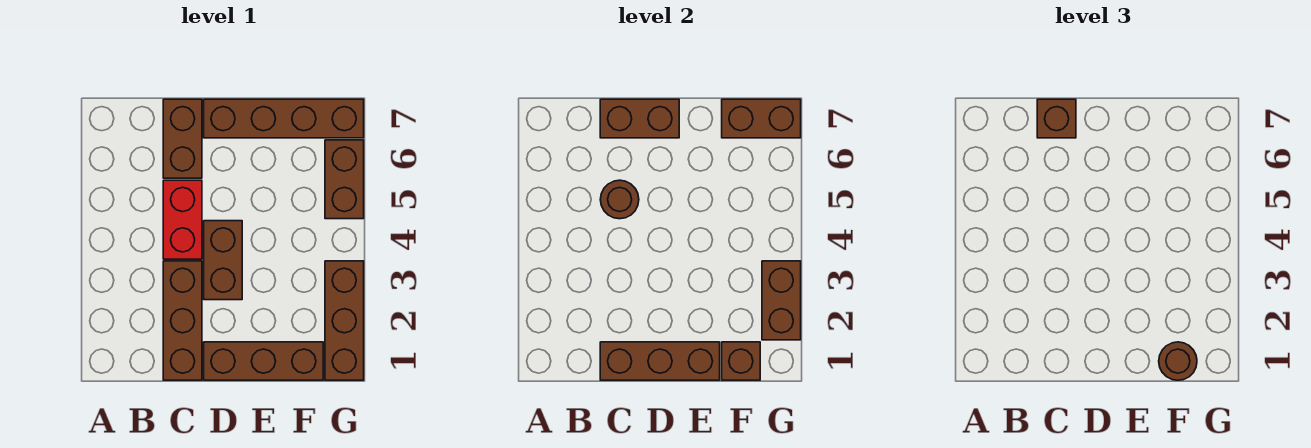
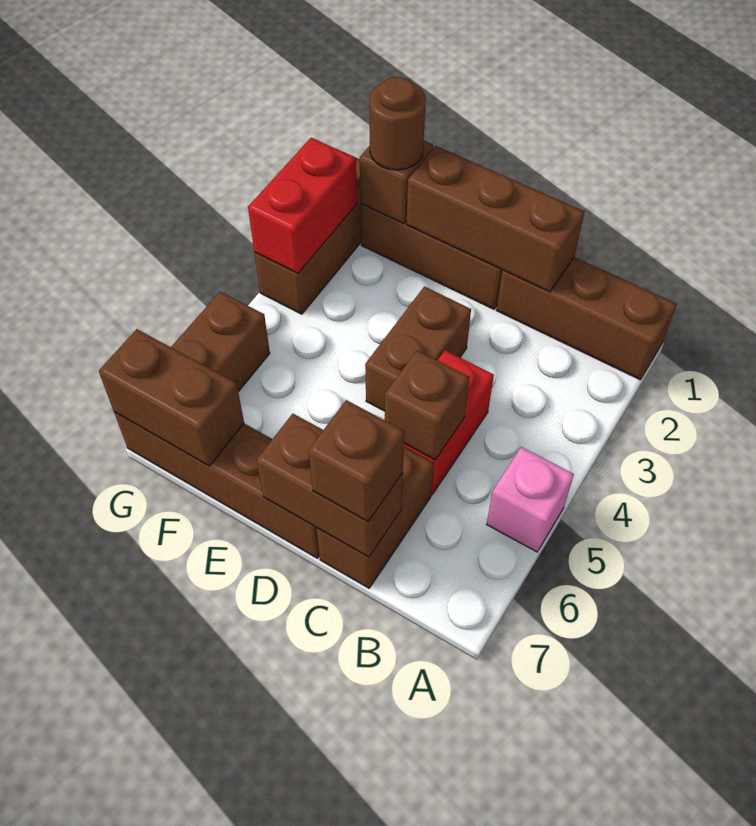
none -> pink brick A5 level 1
brown brick C1:C3 level 1 -> brown brick A1:C1 level 1
brown round brick C5 level 2 -> brown brick C5 level 2
brown brick G2:G3 level 2 -> red brick G2:G3 level 2

